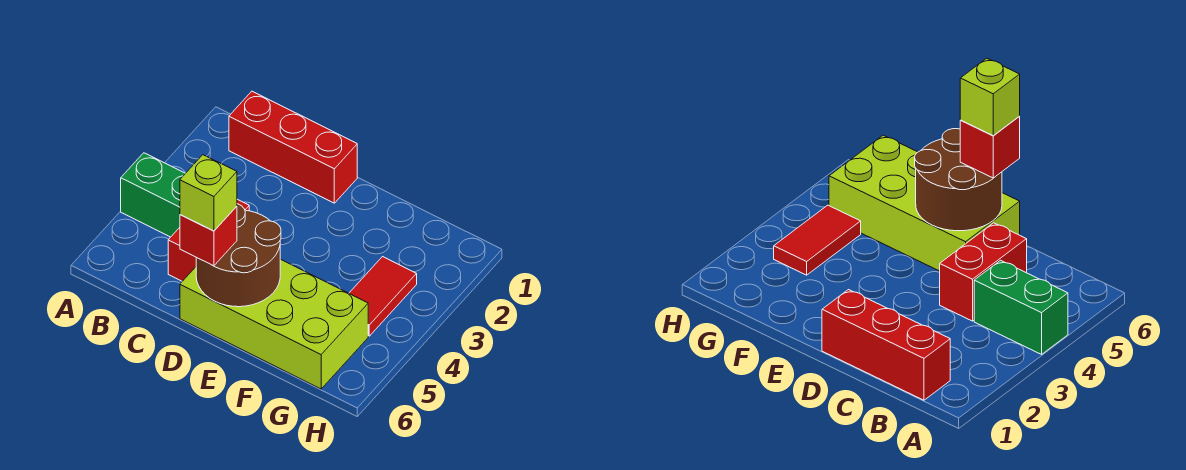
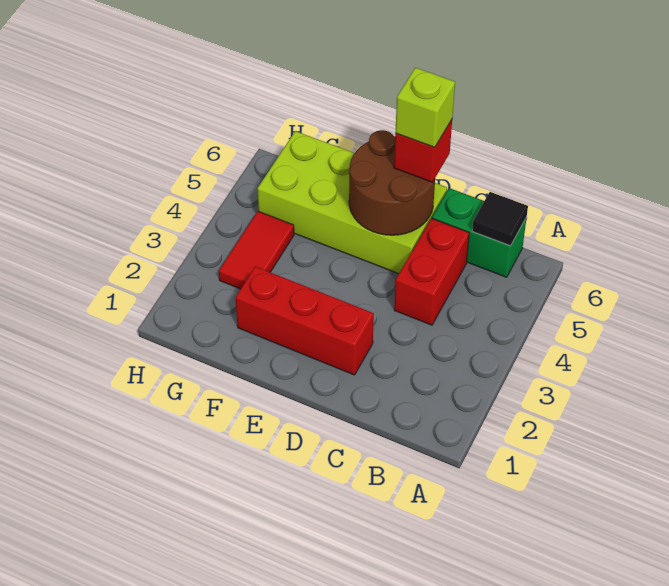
green brick A4:B4 level 1 -> green brick B6:C6 level 1
red brick B1:D1 level 1 -> red brick D2:F2 level 1
none -> black tile B6 level 2

